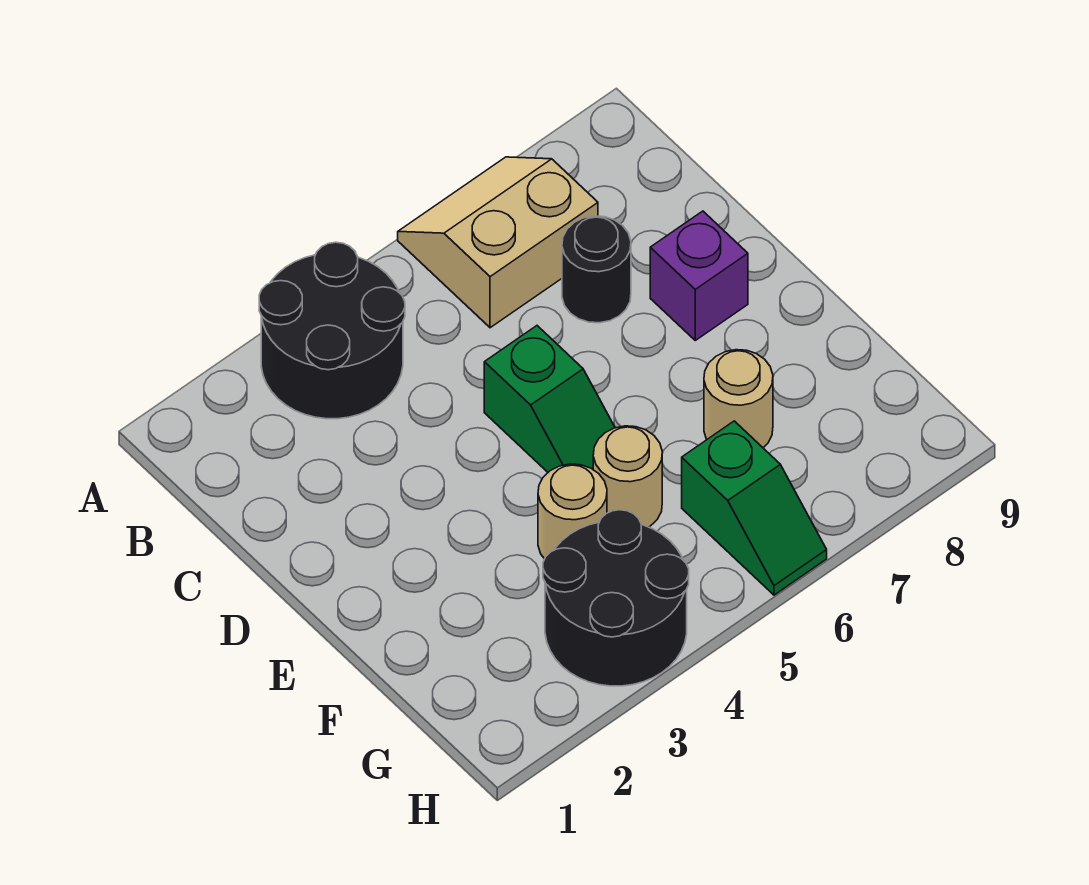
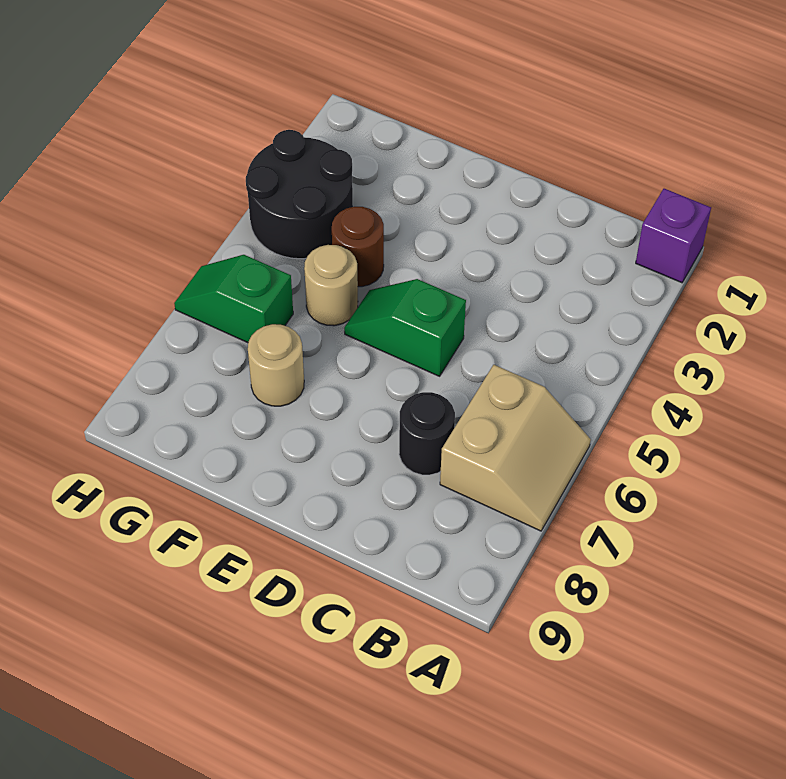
black round brick A3:B4 level 1 -> none
purple brick D8 level 1 -> purple brick A1 level 1
tan round brick F4 level 1 -> brown round brick F4 level 1

